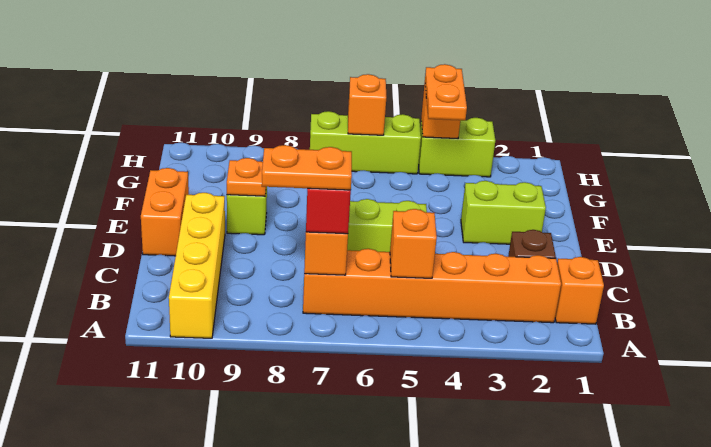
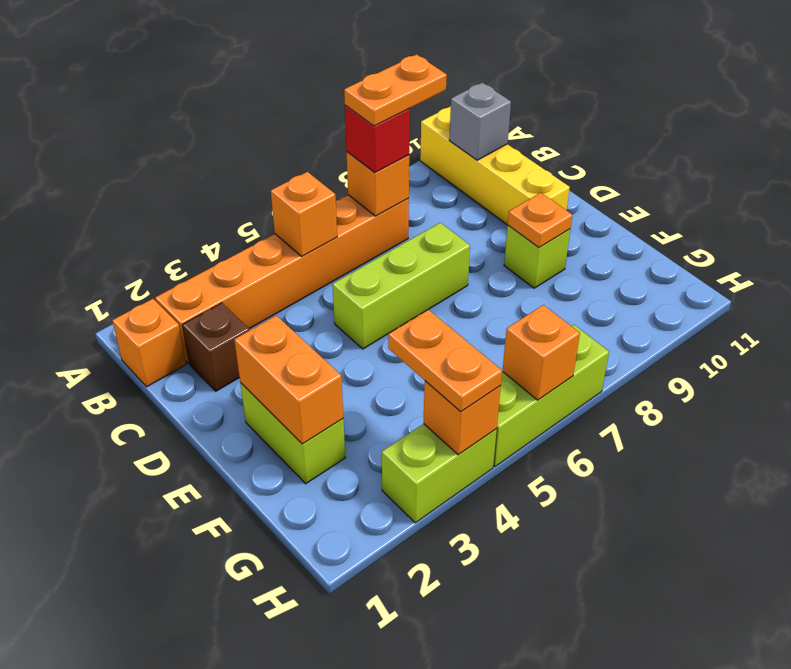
none -> grey brick B10 level 2
orange brick D11:E11 level 1 -> orange brick E2:F2 level 2
lime brick E2:E3 level 1 -> lime brick E2:F2 level 1

